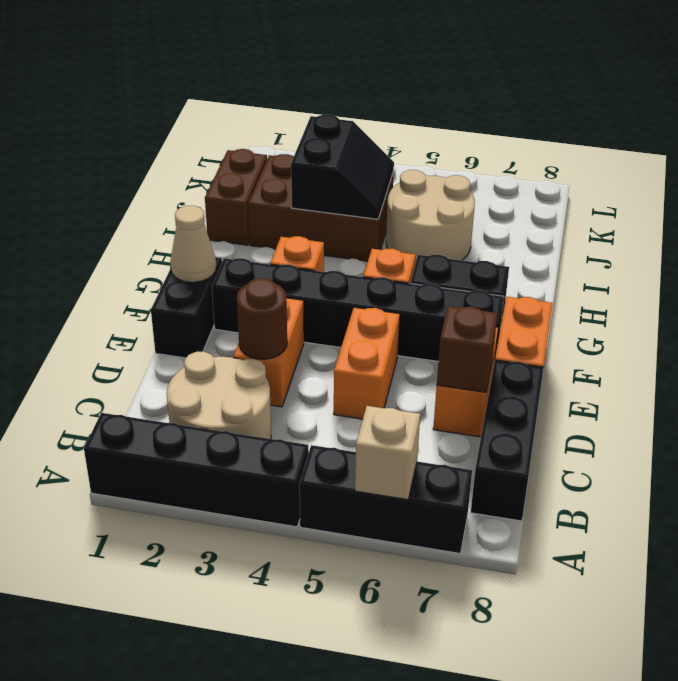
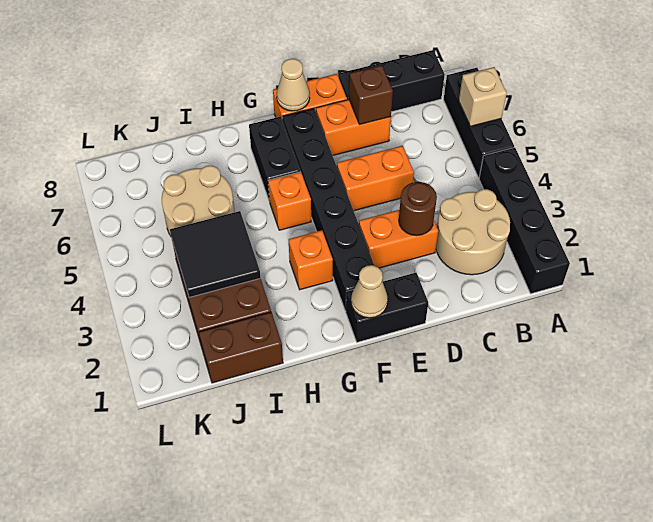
none -> tan cone F8 level 2
black slope I3:J4 level 2 top 3 -> black tile I3:J4 level 2

